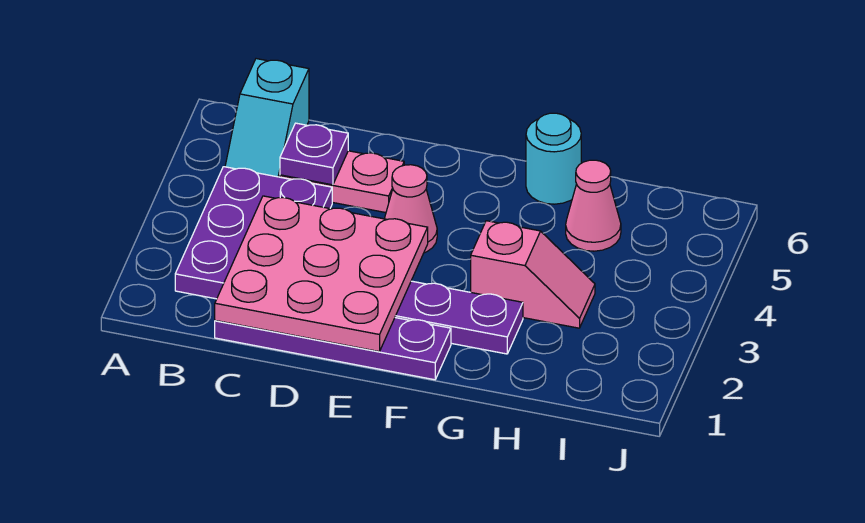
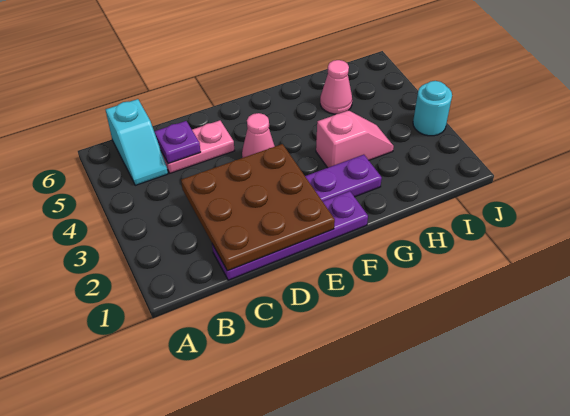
purple plate B2:C4 level 1 -> none
pink plate C1:E3 level 2 -> brown plate C1:E3 level 2
cyan round brick G6 level 1 -> cyan round brick J3 level 1

